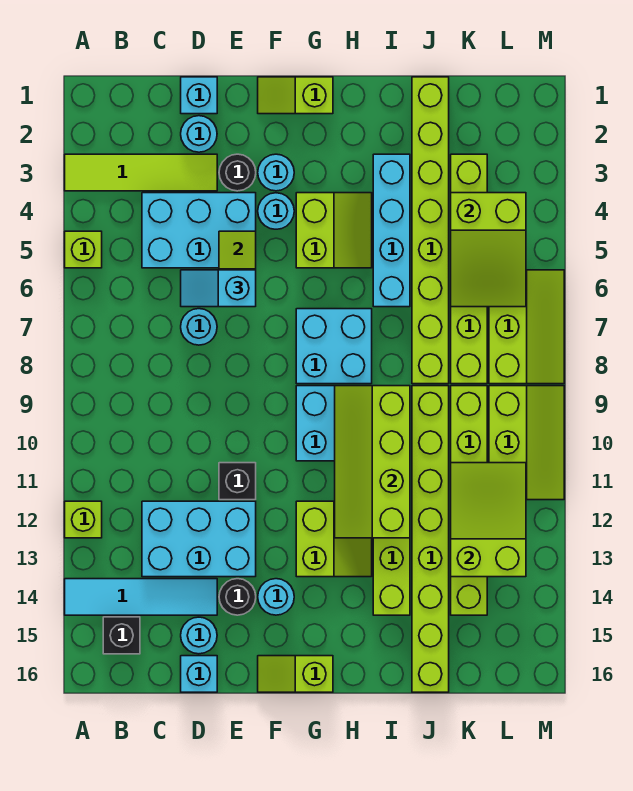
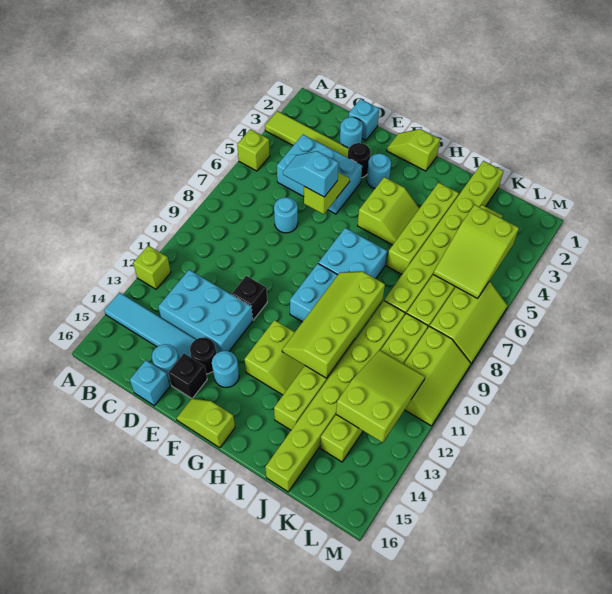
black brick B15 level 1 -> black brick E15 level 1
cyan round brick F4 level 1 -> none
cyan brick I3:I6 level 1 -> lime brick I3:I6 level 1

